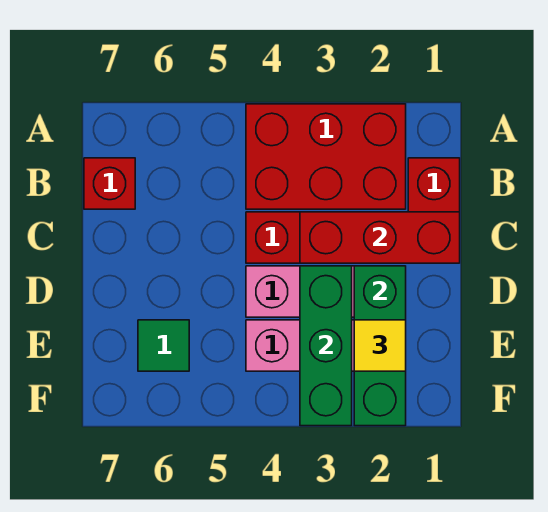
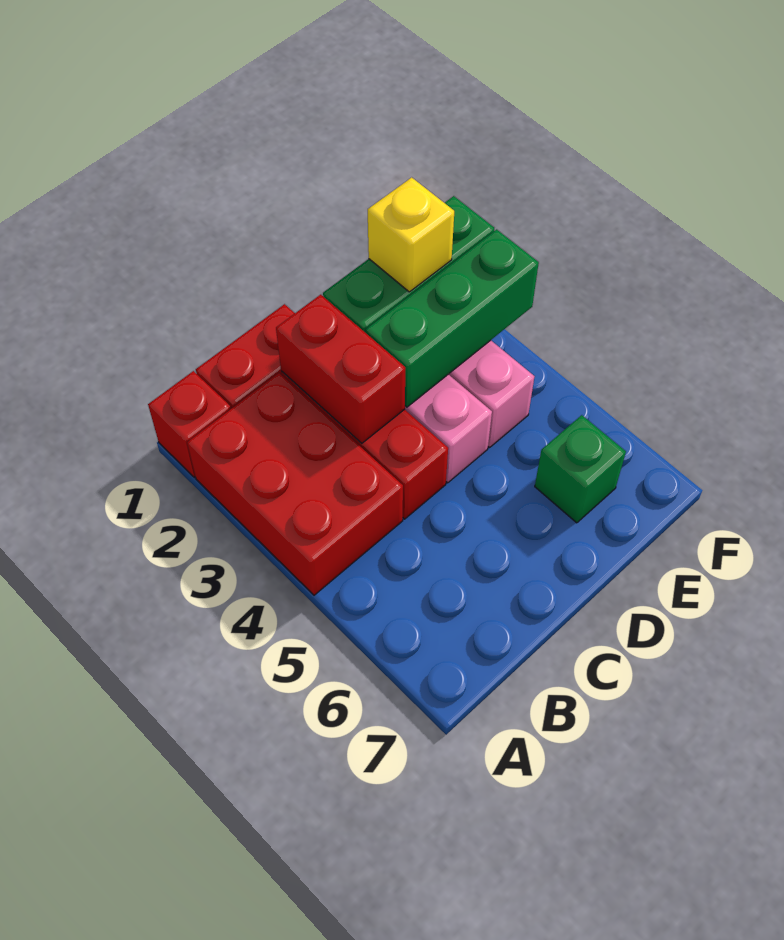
red brick B7 level 1 -> red brick A1 level 1
red brick C1:C3 level 2 -> red brick C2:C3 level 2
yellow tile E2 level 3 -> yellow brick E2 level 3
green tile E6 level 1 -> green brick E6 level 1

